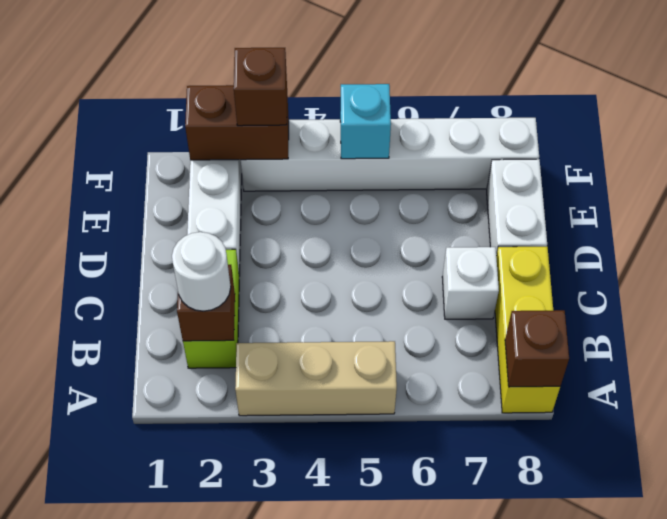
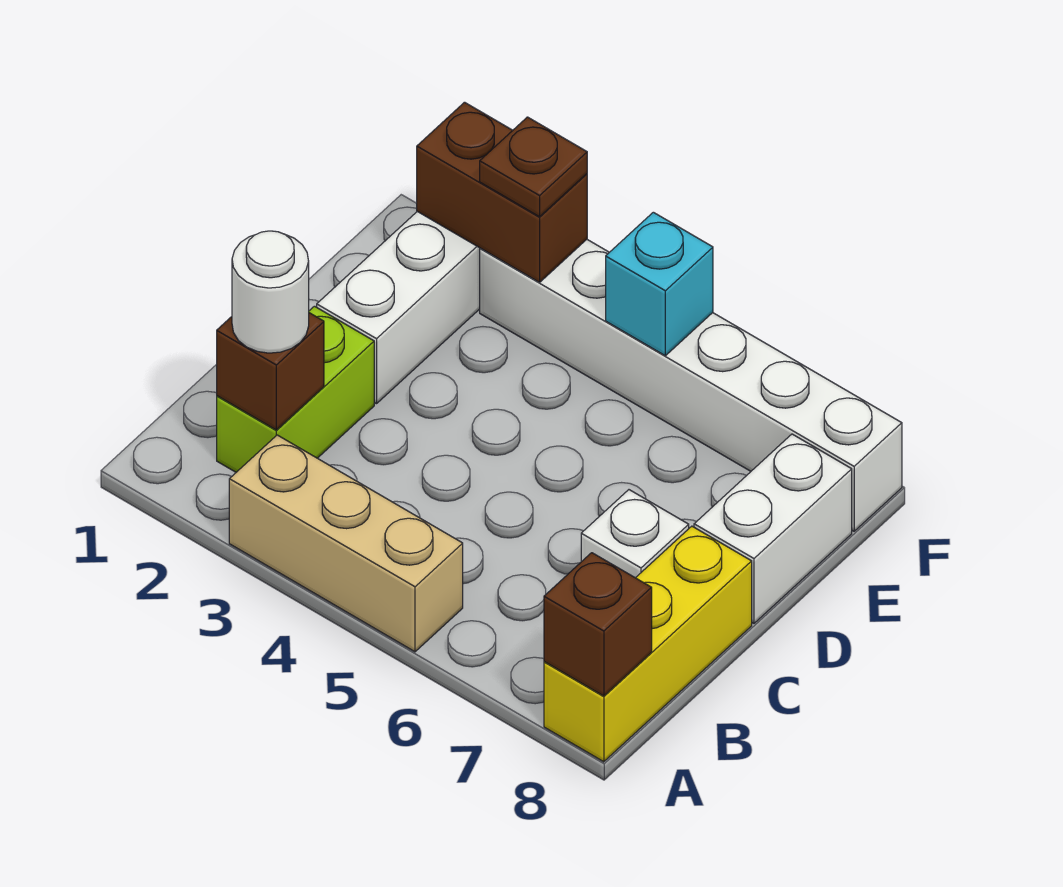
brown brick F3 level 3 -> brown plate F3 level 3

